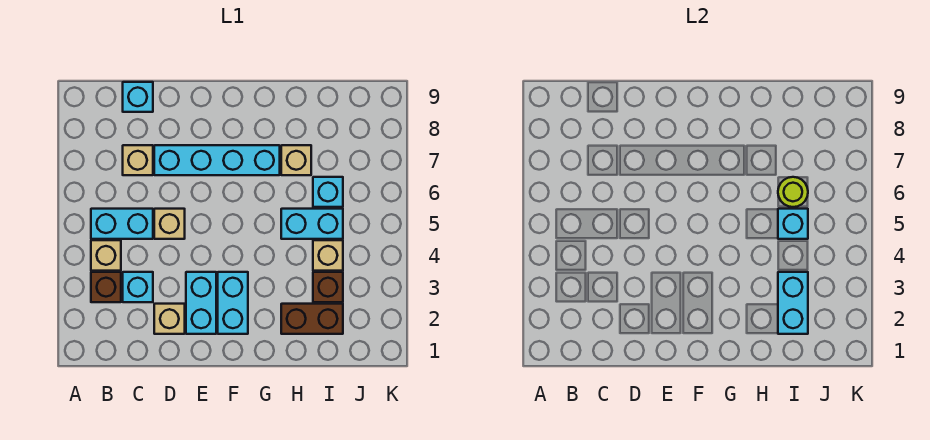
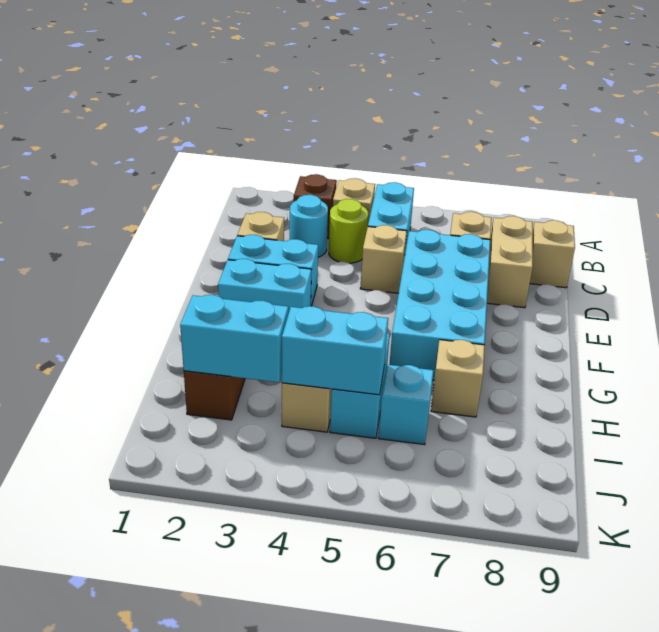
cyan brick C3 level 1 -> cyan round brick C3 level 1
none -> tan brick C8:D8 level 1
cyan brick C9 level 1 -> tan brick C9 level 1
cyan brick D7:G7 level 1 -> cyan brick D6:G7 level 1
brown brick I3 level 1 -> none
cyan brick I5 level 2 -> cyan brick I4:I5 level 2
lime round brick I6 level 2 -> lime round brick C4 level 1

